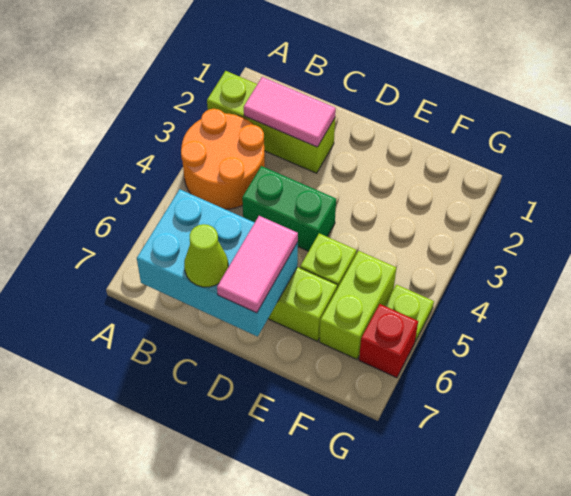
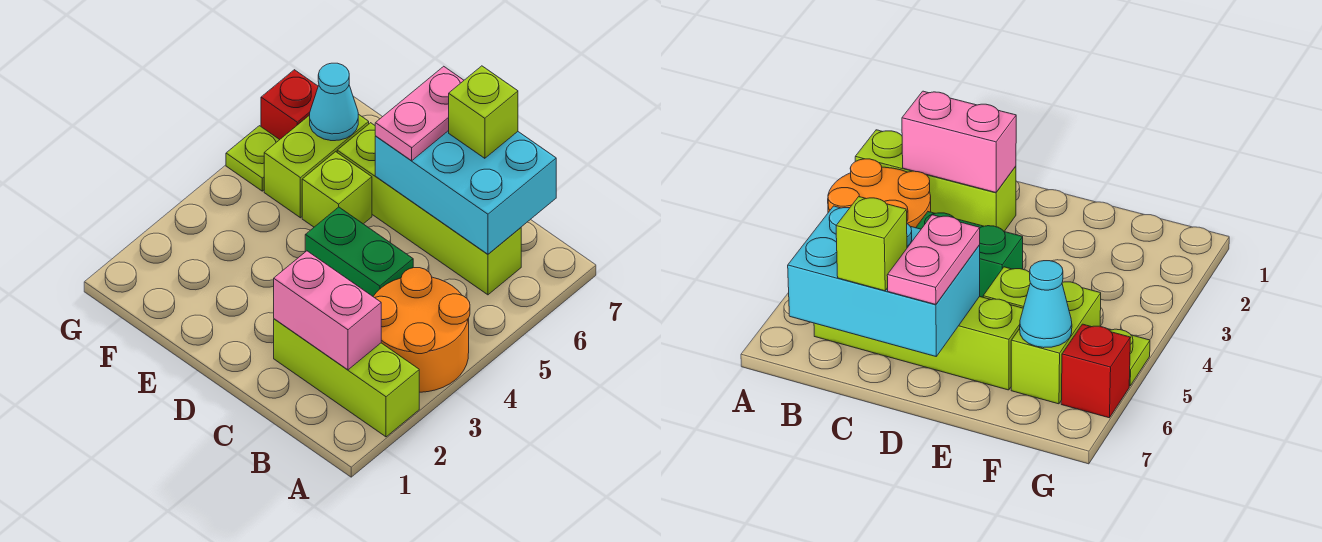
pink tile B2:C2 level 2 -> pink brick B2:C2 level 2
lime cone C7 level 3 -> lime brick C7 level 3
pink tile D6:D7 level 3 -> pink plate D6:D7 level 3
none -> cyan cone F6 level 2

